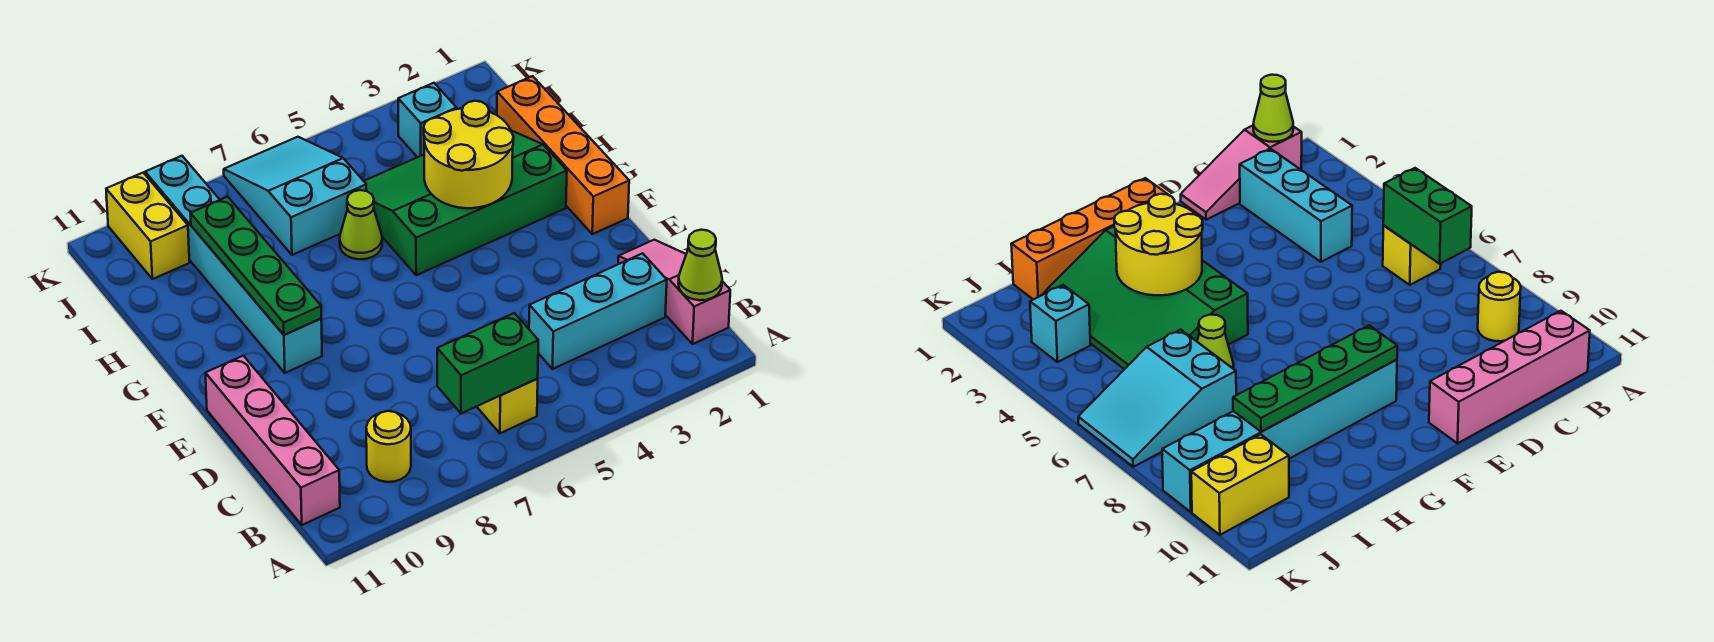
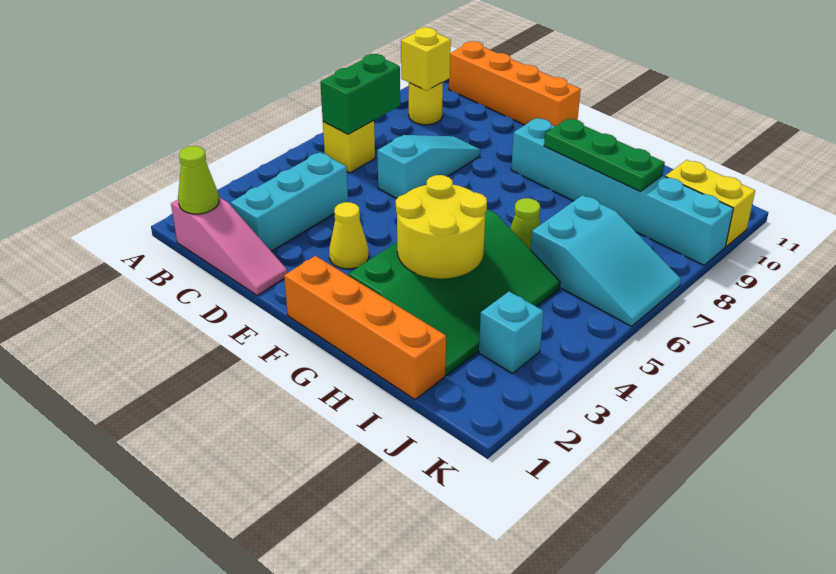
none -> yellow brick B9 level 2
pink brick B11:E11 level 1 -> orange brick B11:E11 level 1
none -> cyan slope D6:D8 level 1 top 6
none -> yellow cone E3 level 1
green plate F9:I9 level 2 -> green plate G9:I9 level 2

